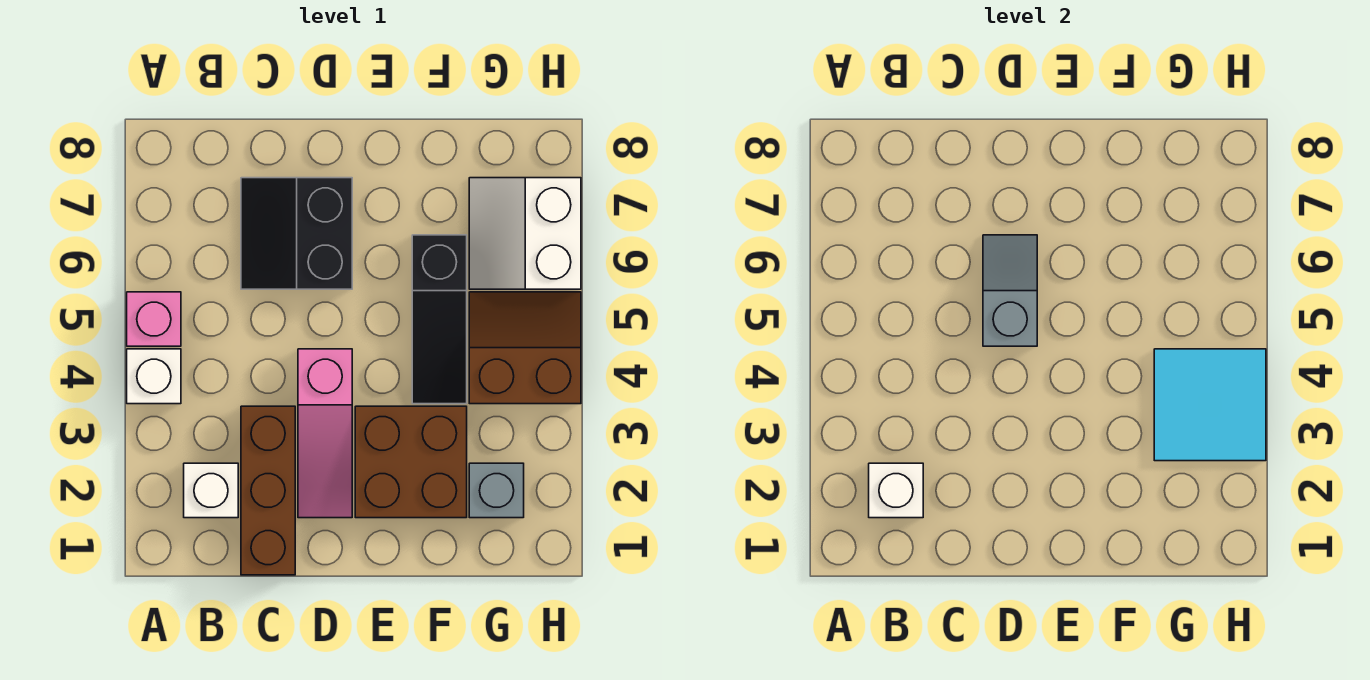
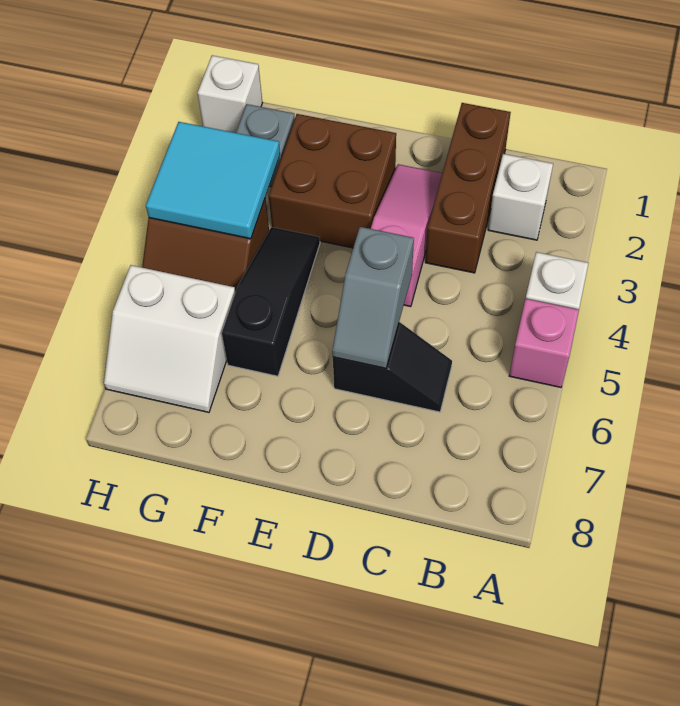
white brick B2 level 2 -> white brick H1 level 1
black slope C6:D7 level 1 top D -> black slope C6:D6 level 1 top D
white slope G6:H7 level 1 top H -> white slope G6:H7 level 1 top 6

